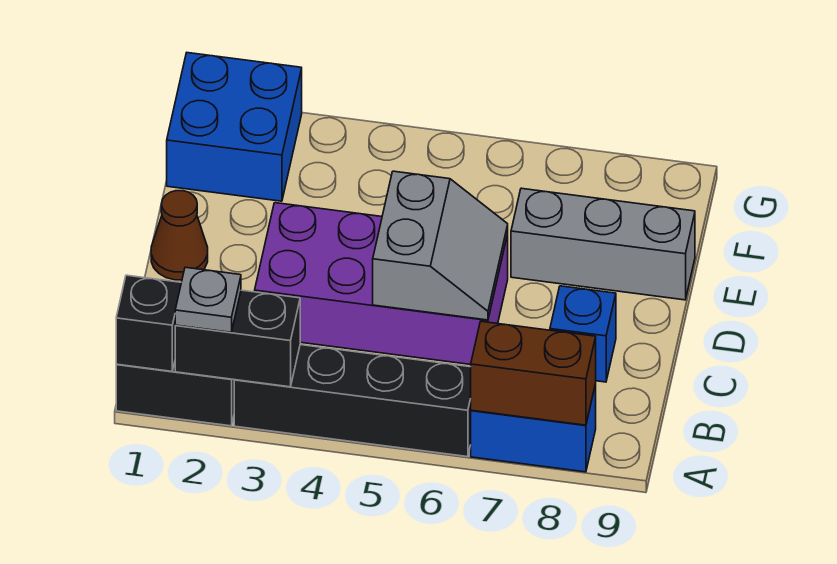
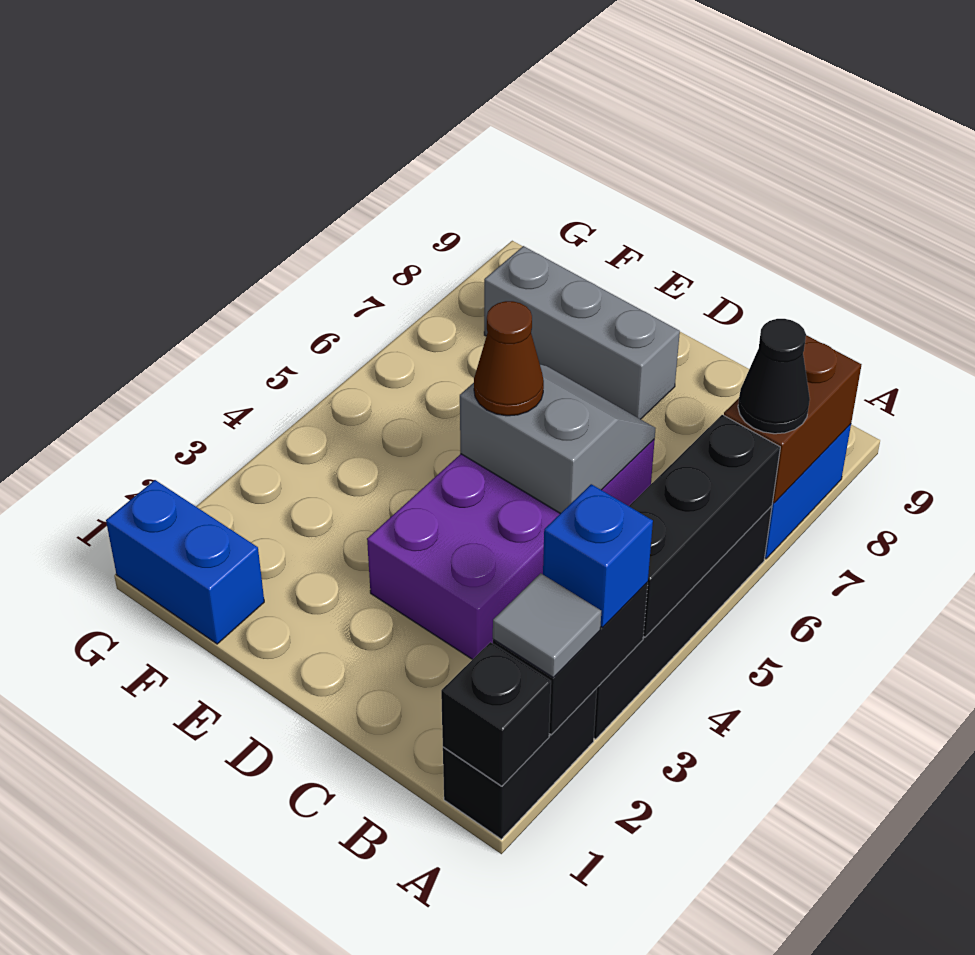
grey plate A2 level 3 -> grey tile A2 level 3
none -> black brick A4:A6 level 2
none -> black cone A7 level 3
blue brick C8 level 1 -> blue brick A3 level 3
brown cone D1 level 1 -> brown cone D5 level 3
grey brick E7:E9 level 1 -> grey brick D8:F8 level 1
blue brick F1:G2 level 1 -> blue brick F1:G1 level 1

